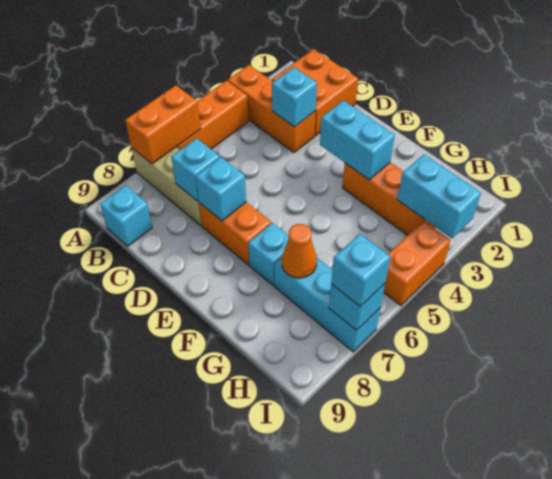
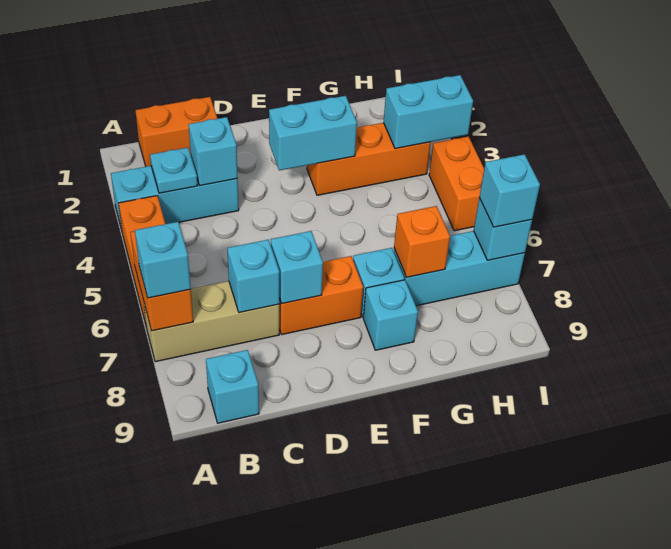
orange brick A3:C3 level 1 -> cyan brick A3:C3 level 1
none -> cyan brick A7 level 3
orange brick B1:C2 level 1 -> orange brick B1:C1 level 1
none -> cyan plate B3 level 2
none -> cyan brick F8 level 1
orange cone G7 level 2 -> orange brick G7 level 2

